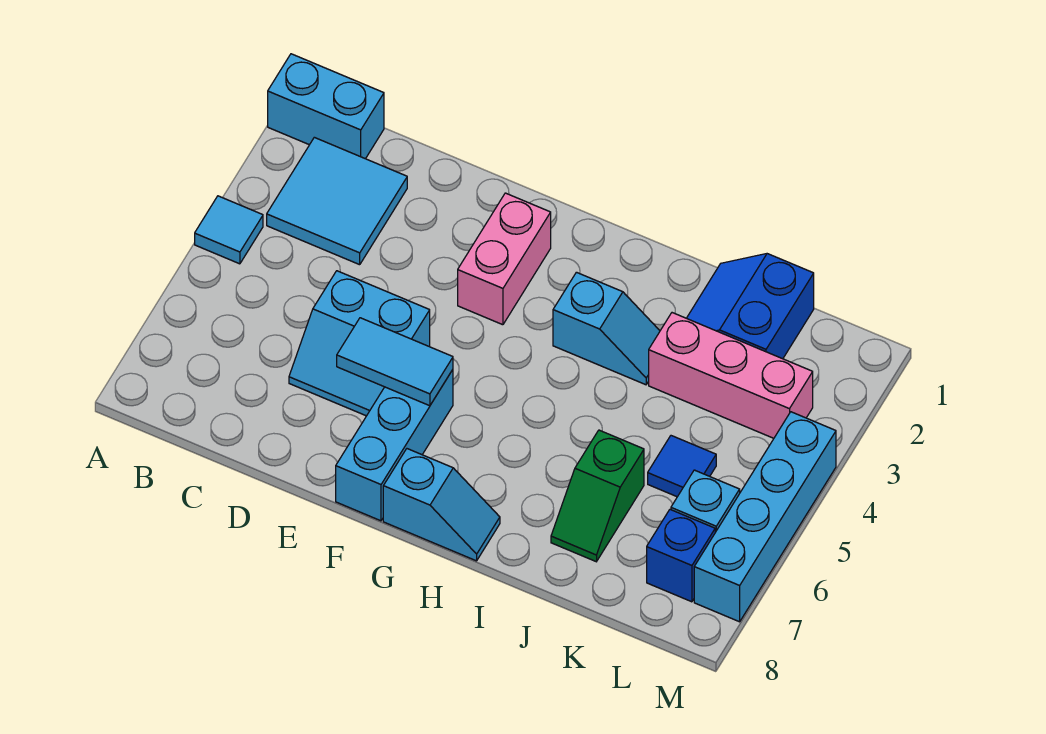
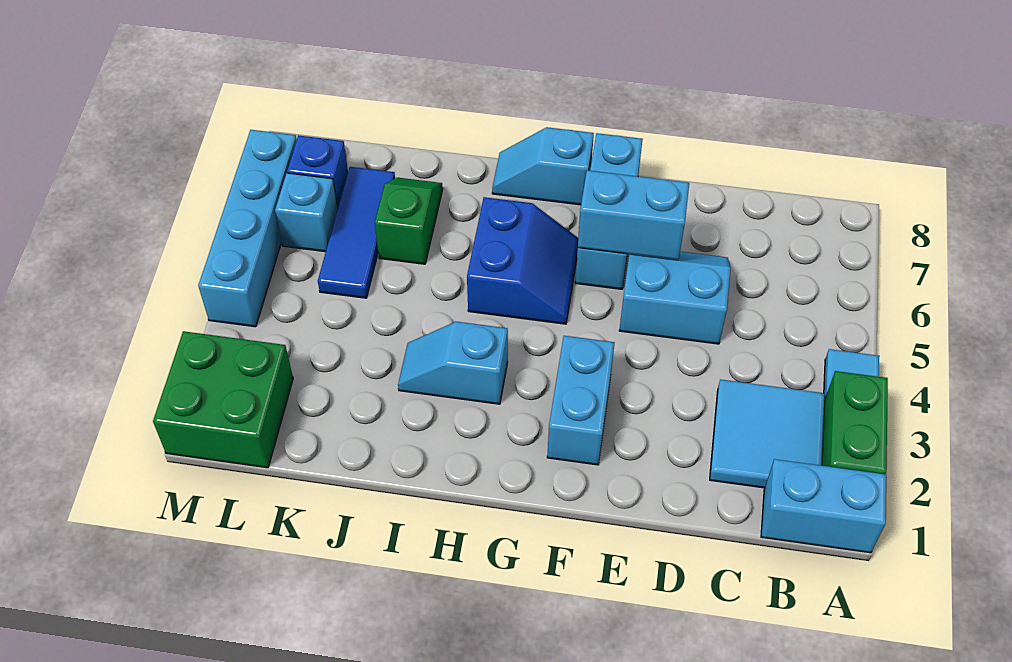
none -> green brick A2:A3 level 1
cyan tile E6:F6 level 2 -> cyan brick E6:F6 level 2
pink brick F2:F3 level 1 -> cyan brick F2:F3 level 1
blue slope J1:K2 level 1 top K -> blue slope G5:H6 level 1 top H
pink brick J3:L3 level 1 -> none
blue tile K5 level 1 -> blue tile K5:K7 level 1
none -> green brick L1:M2 level 1

